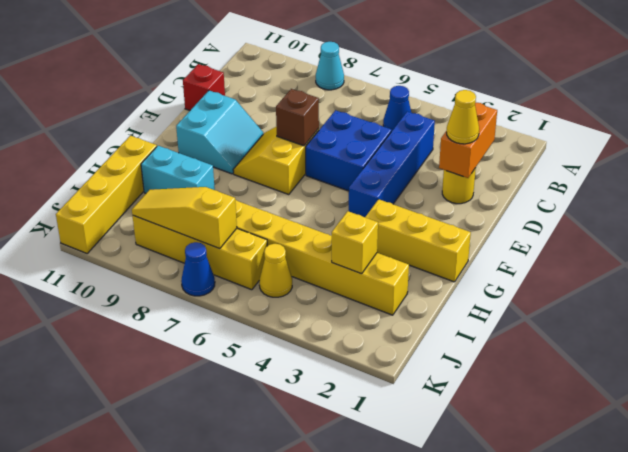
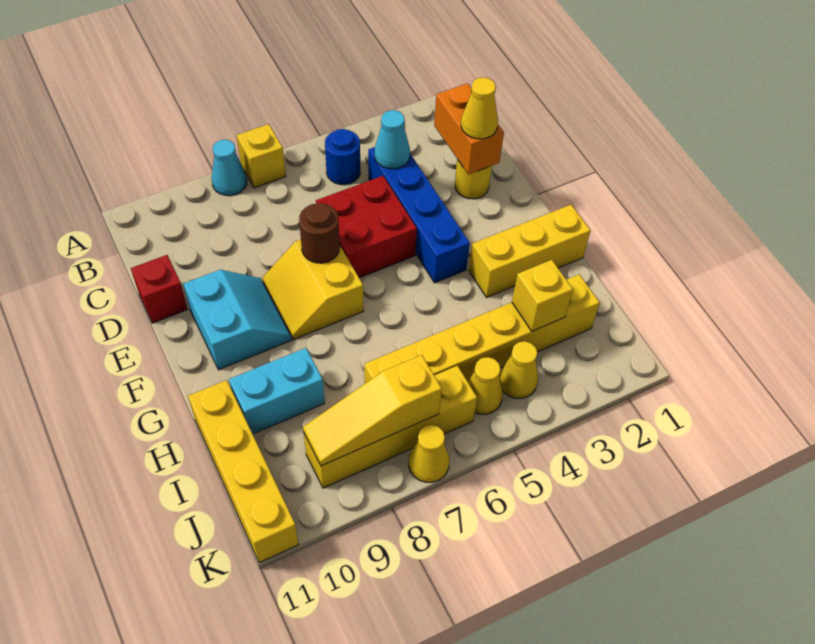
none -> yellow brick A7 level 1
blue cone B5 level 1 -> blue round brick B5 level 1
none -> cyan cone C4 level 2
blue brick D5:E6 level 1 -> red brick D5:E6 level 1
brown brick E7 level 2 -> brown round brick E7 level 2
none -> yellow cone J4 level 1
blue cone K7 level 1 -> yellow cone K7 level 1

